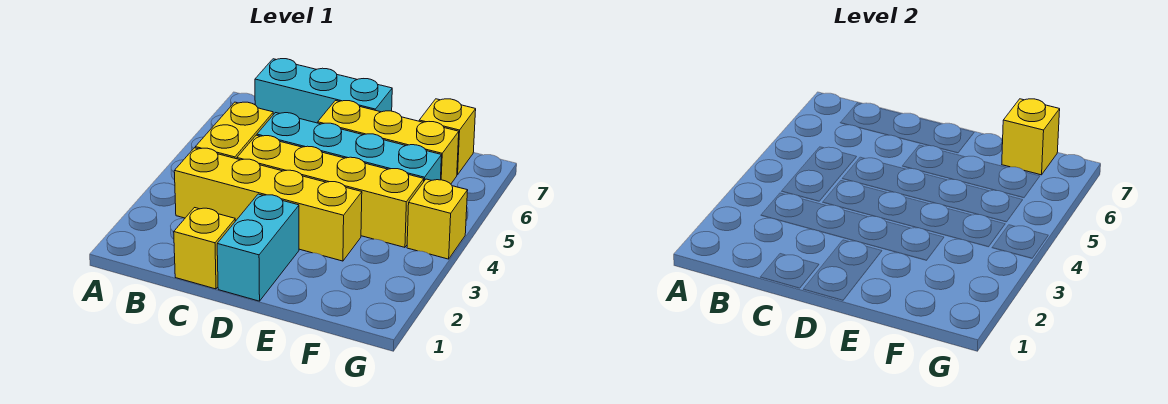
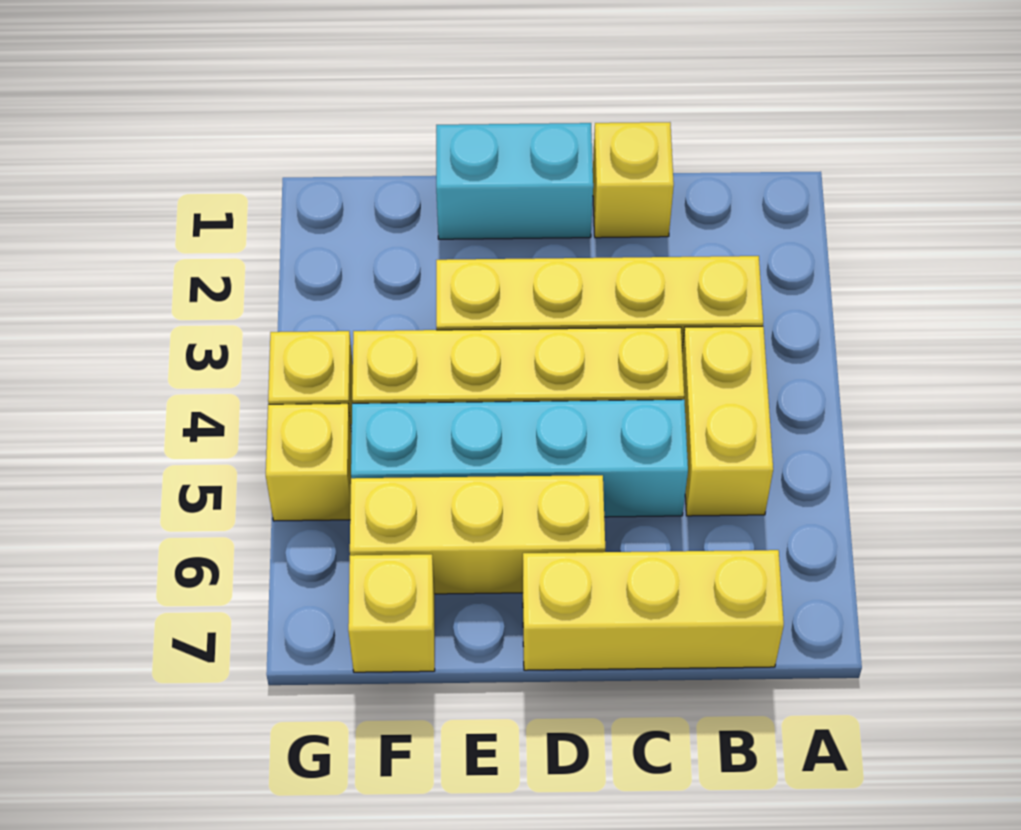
cyan brick B7:D7 level 1 -> yellow brick B7:D7 level 1
cyan brick D1:D2 level 1 -> cyan brick D1:E1 level 1
yellow brick F7 level 2 -> yellow brick G5 level 1

